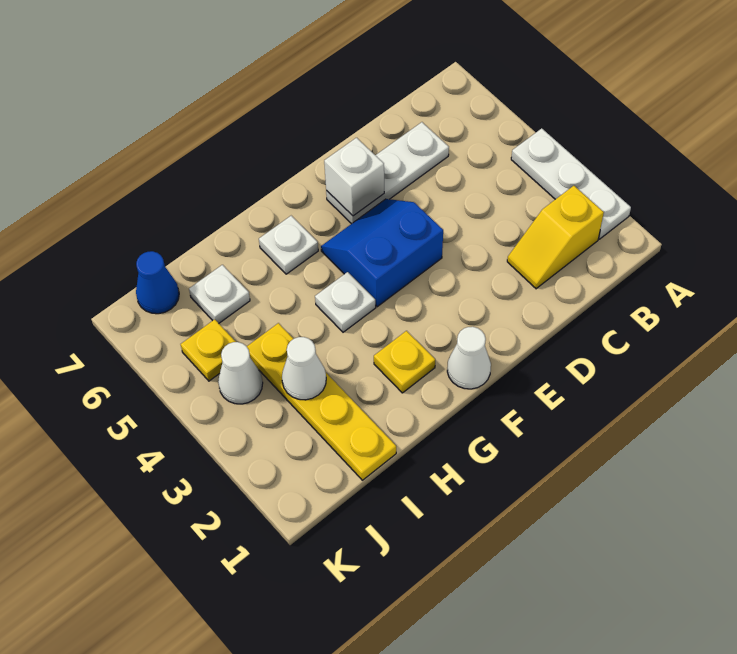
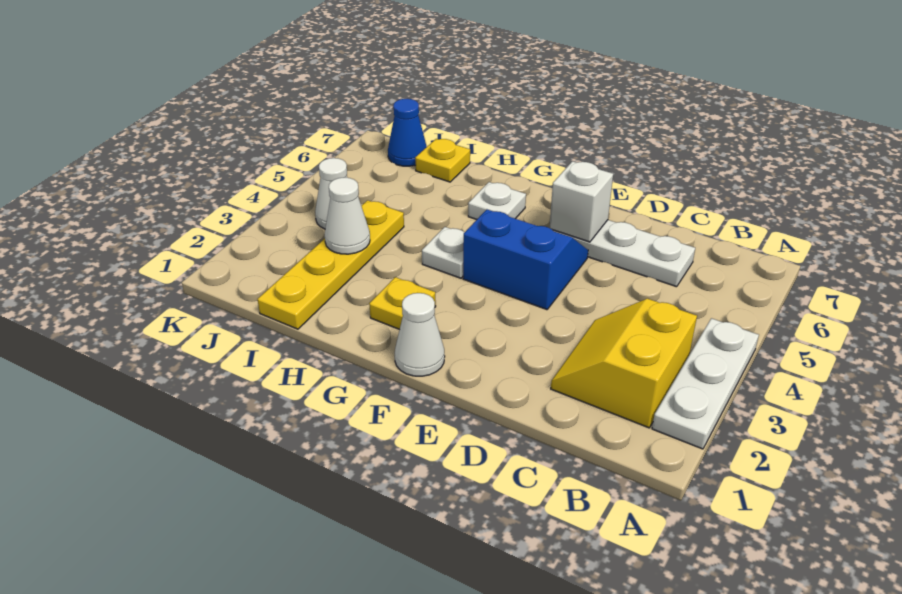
yellow slope B2:C2 level 1 top B -> yellow slope B2:C3 level 1 top B
white plate I6 level 1 -> none
yellow plate J5 level 1 -> yellow plate I7 level 1

